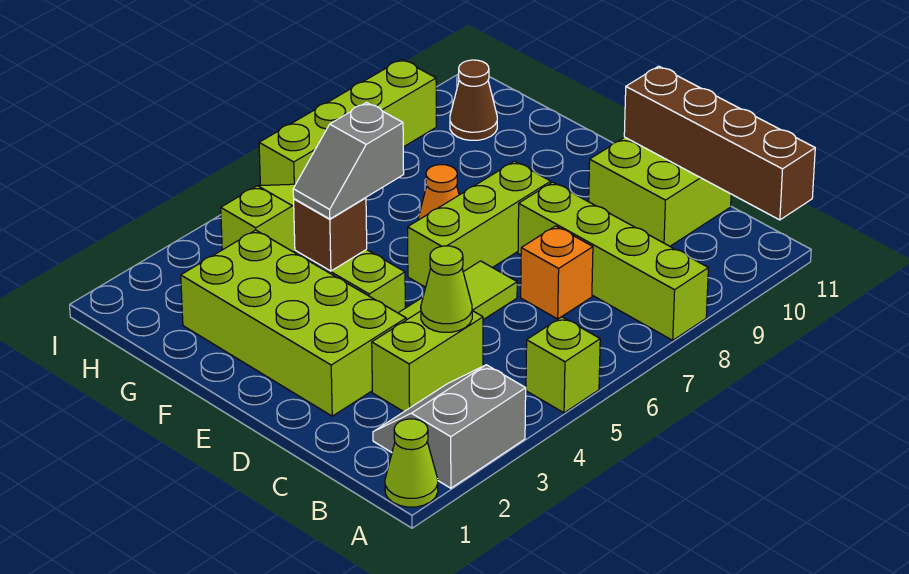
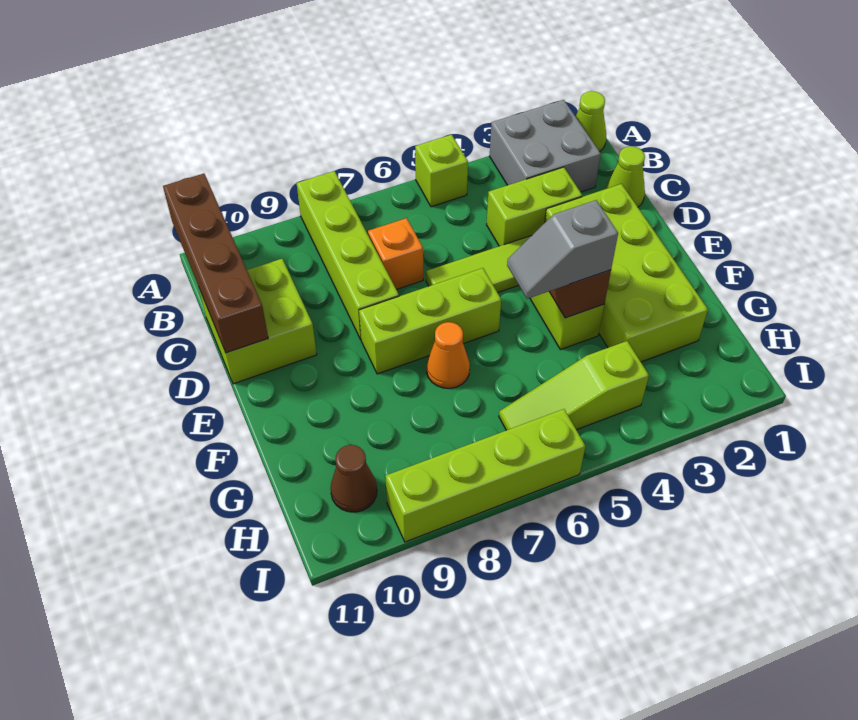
grey slope A2:B3 level 1 top A -> grey brick A2:B3 level 1
lime cone C4 level 2 -> lime cone C1 level 1
grey slope F4:F5 level 3 top 5 -> grey slope F4:F5 level 3 top 4

